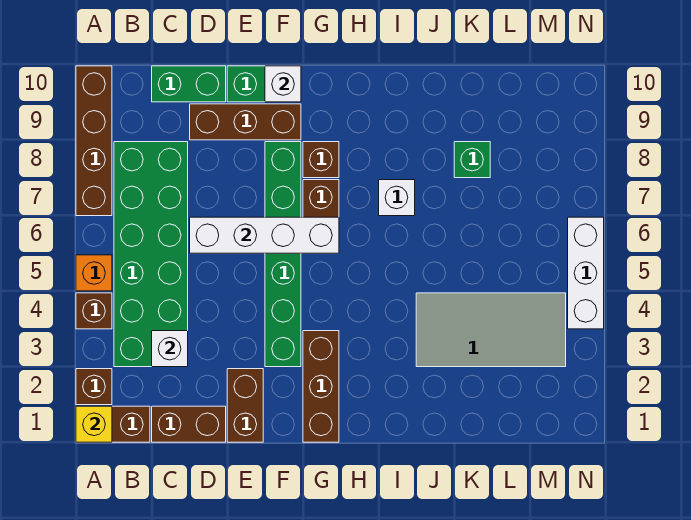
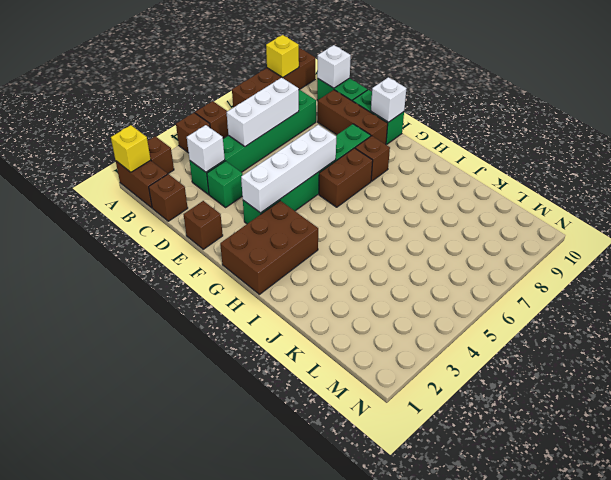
orange brick A5 level 1 -> brown brick A5 level 1
none -> yellow brick A9 level 2
green brick B3:C8 level 1 -> green brick C3:C8 level 1
brown brick C1:D1 level 1 -> brown brick C1 level 1
white brick D6:G6 level 2 -> white brick F3:F6 level 2
brown brick E1:E2 level 1 -> brown brick E1 level 1
brown brick G1:G3 level 1 -> brown brick G1:H3 level 1
white brick I7 level 1 -> white brick C10 level 2
grey tile J3:M4 level 1 -> none
green brick K8 level 1 -> green brick D3 level 1
white brick N4:N6 level 1 -> white brick C5:C7 level 2

